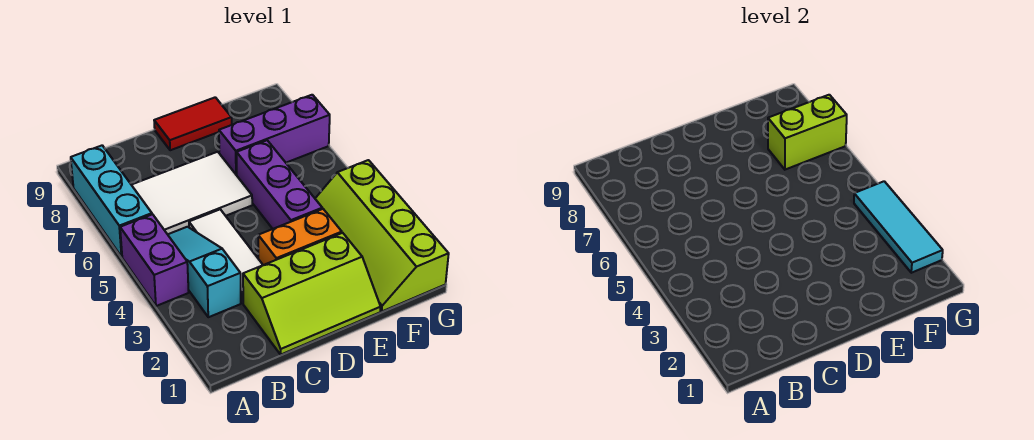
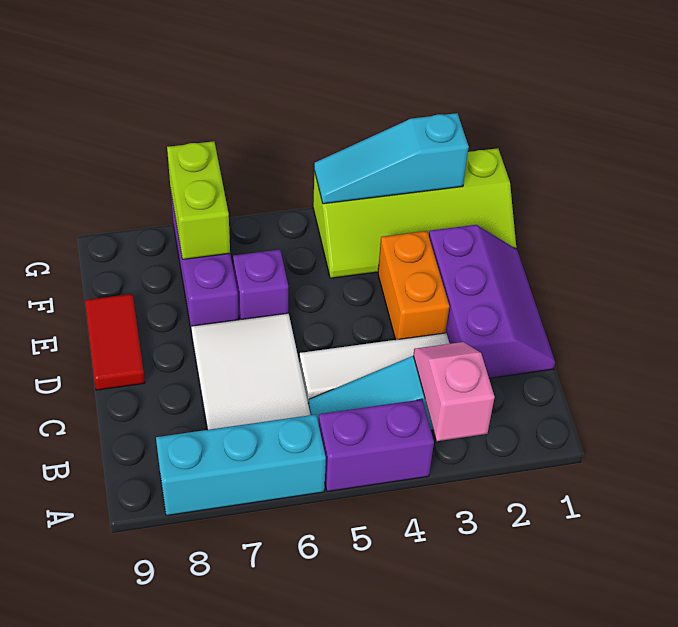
none -> pink slope A3:B3 level 2 top A
lime slope C1:E2 level 1 top 2 -> purple slope C1:E2 level 1 top 2
purple brick E4:E6 level 1 -> purple brick E6 level 1
cyan tile G2:G4 level 2 -> cyan slope G2:G4 level 2 top 2

